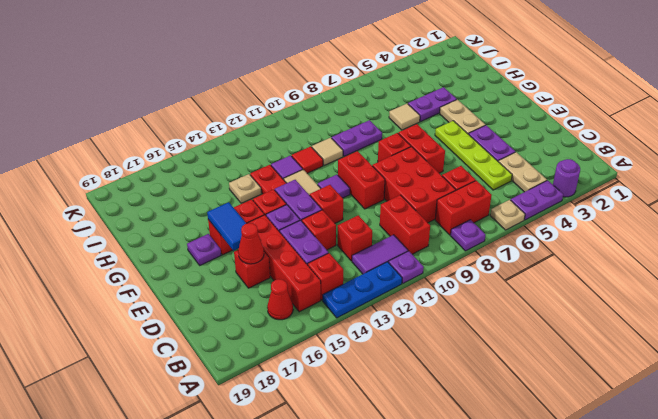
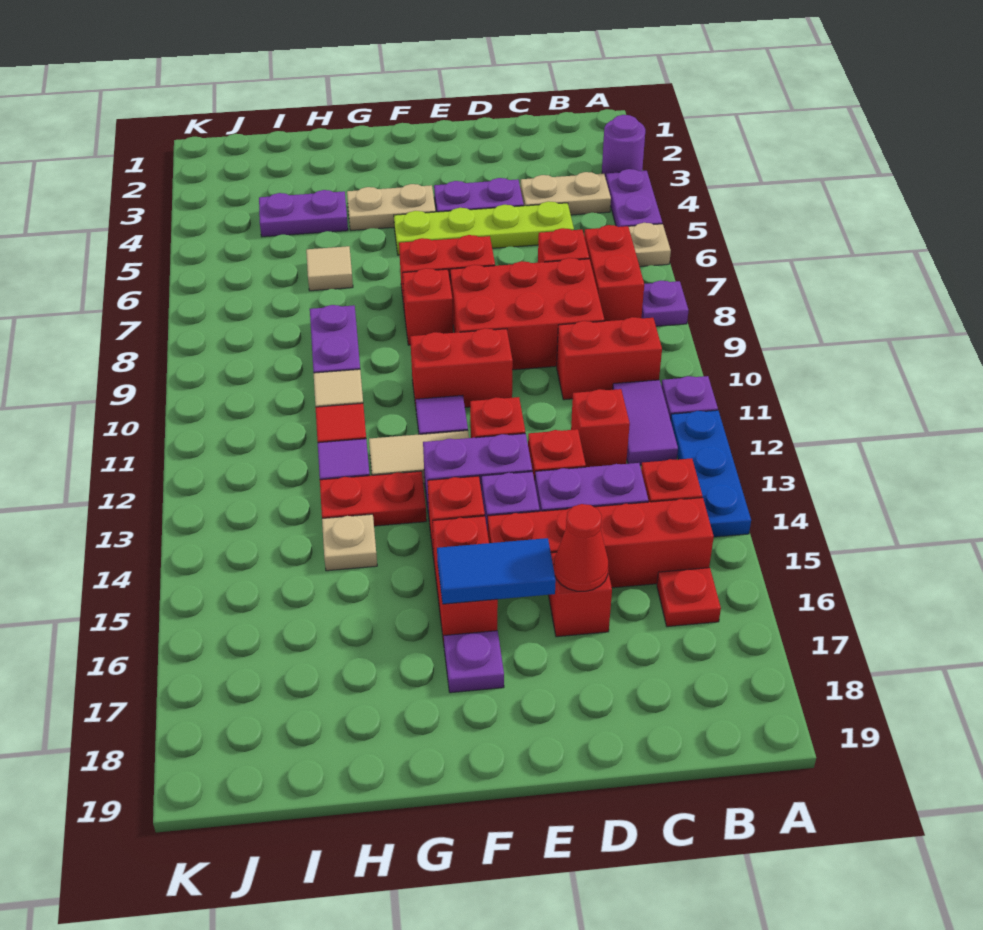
red cone B16 level 1 -> red plate B16 level 1
purple plate H4:H5 level 1 -> purple plate H4:I4 level 1

